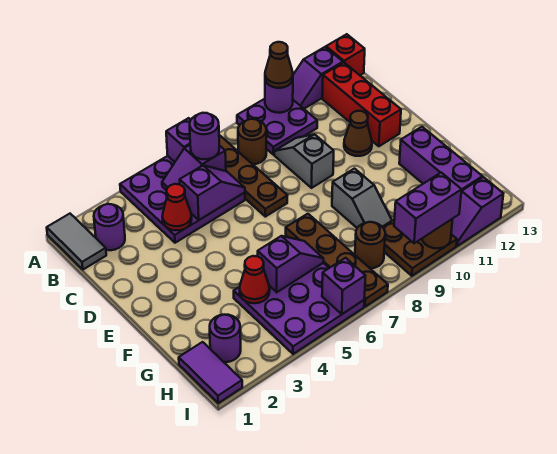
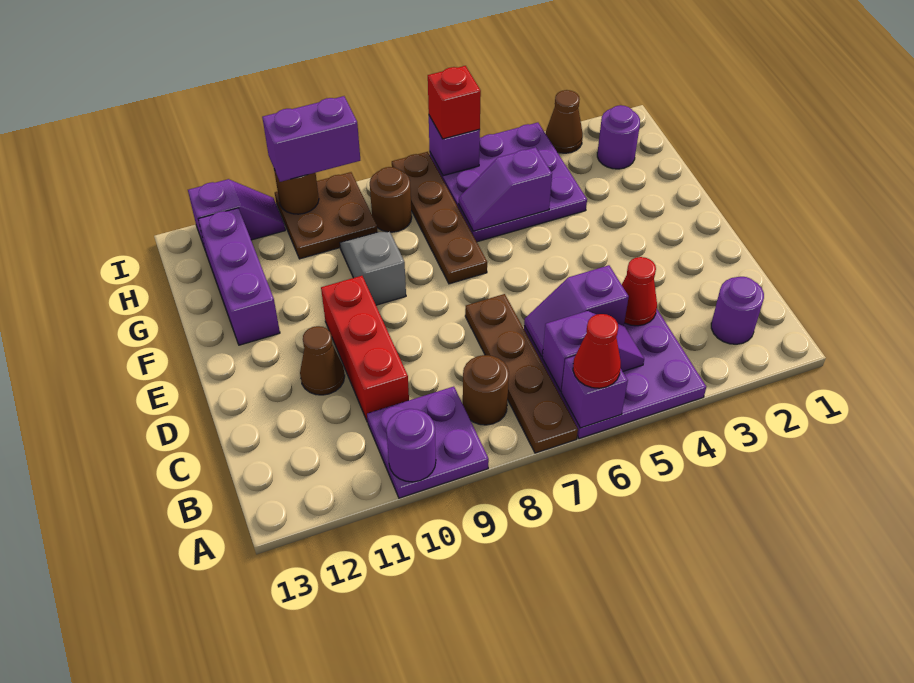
grey tile A1:B1 level 1 -> none
brown cone A10 level 3 -> brown cone I3 level 1
purple slope A11:A12 level 1 top 12 -> none
red brick A13 level 1 -> red brick I6 level 3
purple round brick B6 level 3 -> none
red brick B12:D12 level 1 -> red brick C10:E10 level 1
grey slope C9:D9 level 1 top D -> none
red cone G4 level 2 -> red cone A6 level 3
purple tile H1:I1 level 1 -> none

